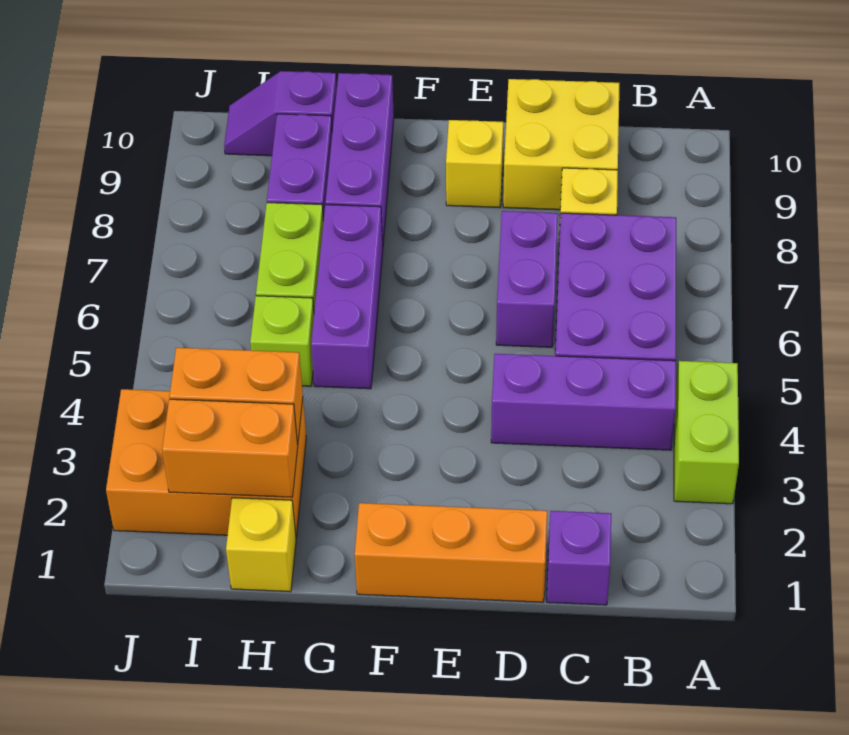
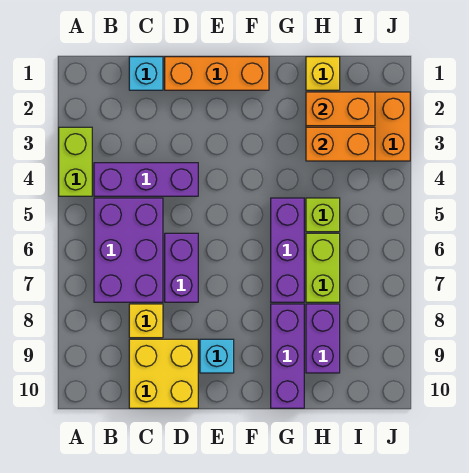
purple brick C1 level 1 -> cyan brick C1 level 1
yellow brick E9 level 1 -> cyan brick E9 level 1
purple slope H10:I10 level 1 top H -> none

